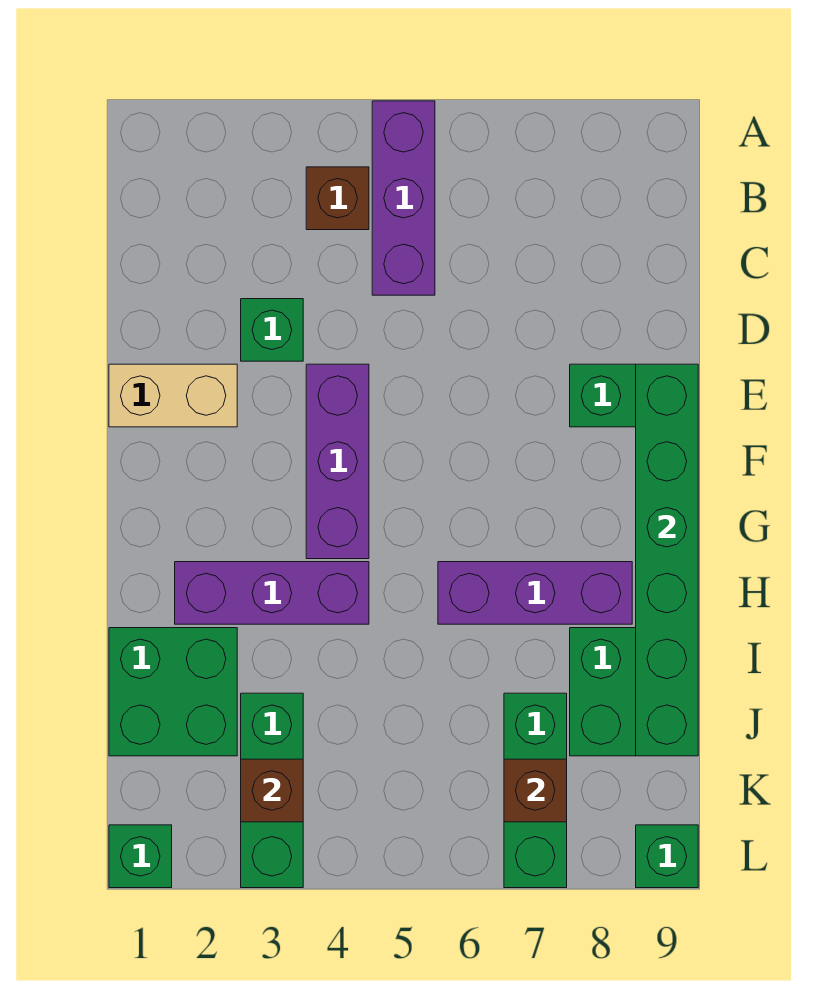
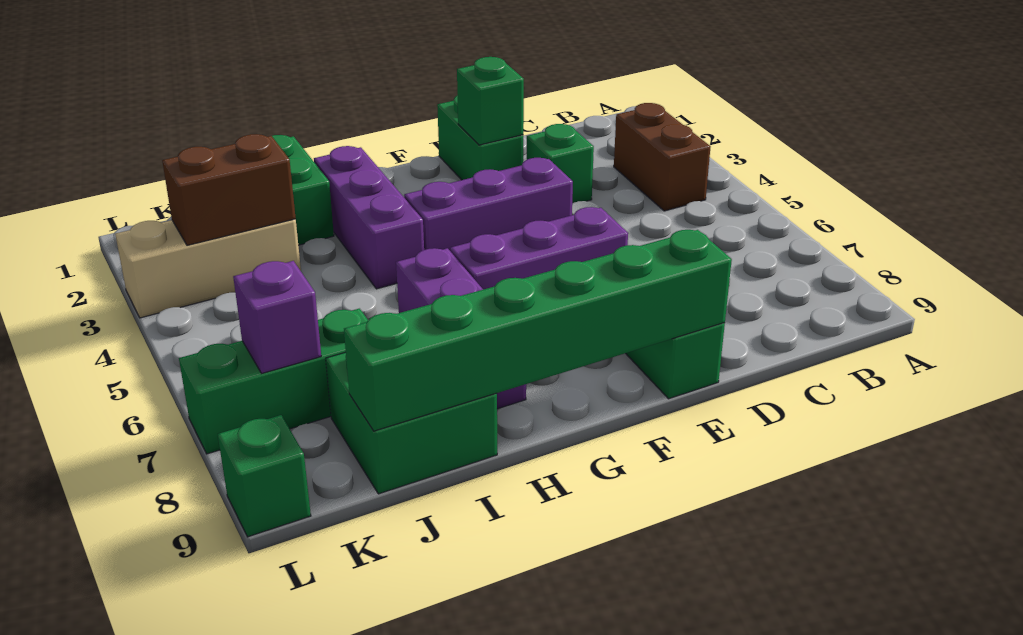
purple brick A5:C5 level 1 -> purple brick E6:G6 level 1
brown brick B4 level 1 -> brown brick B3:B4 level 1
tan brick E1:E2 level 1 -> green brick E1:E2 level 1
green brick J3:L3 level 1 -> tan brick J3:L3 level 1
brown brick K3 level 2 -> brown brick J3:K3 level 2
brown brick K7 level 2 -> purple brick K7 level 2
green brick L1 level 1 -> green brick E2 level 2

